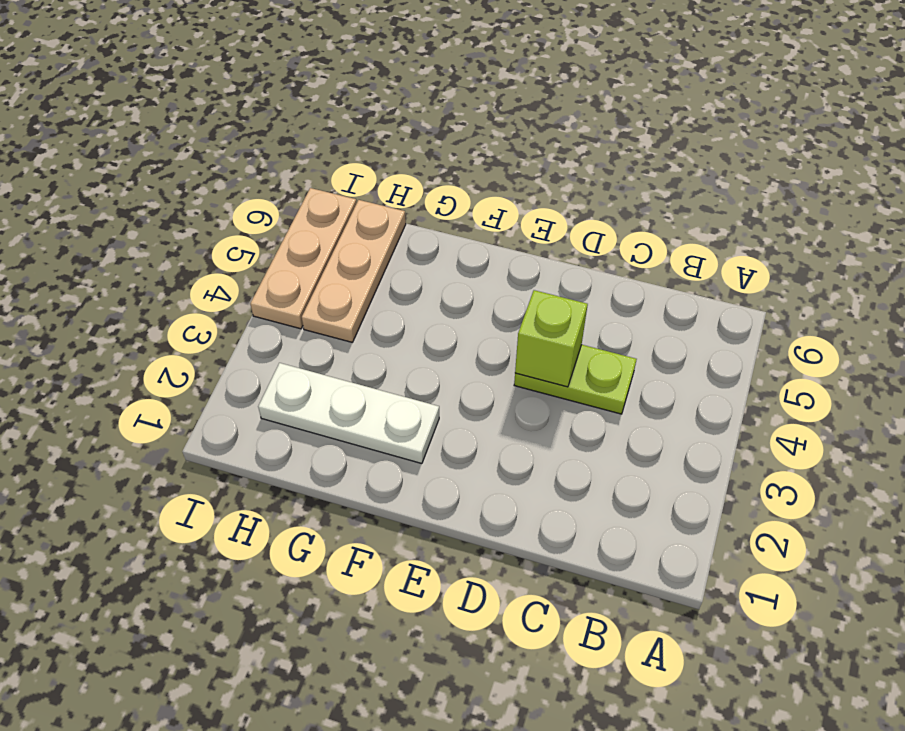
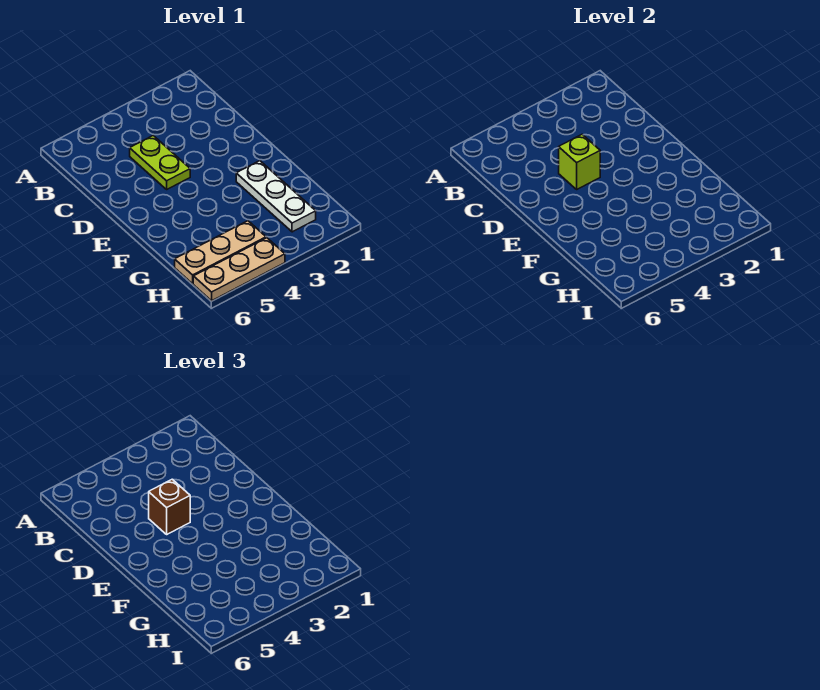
none -> brown brick D4 level 3

